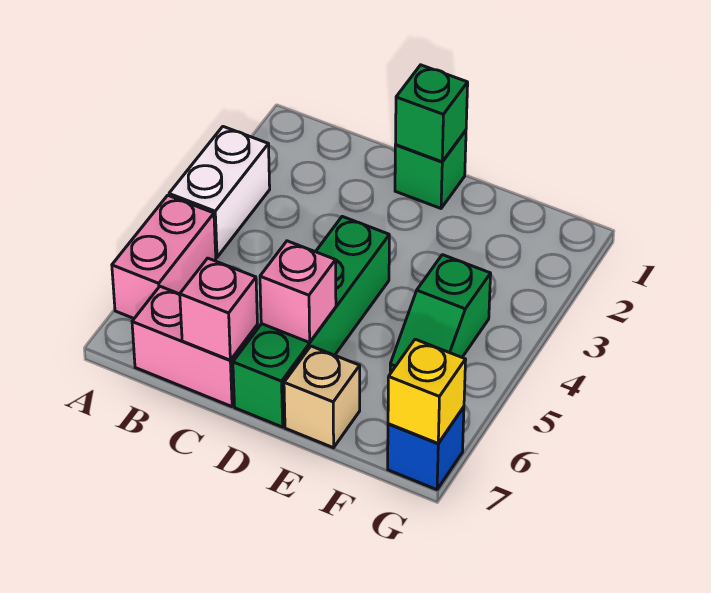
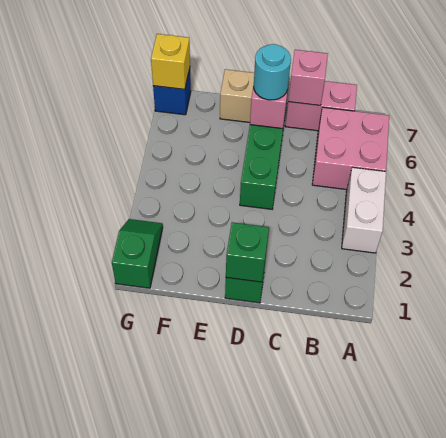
pink brick A5:A6 level 1 -> pink brick A5:B6 level 1
none -> cyan round brick D6 level 3
green slope F4:F5 level 1 top 4 -> green slope G1:G2 level 1 top 1

